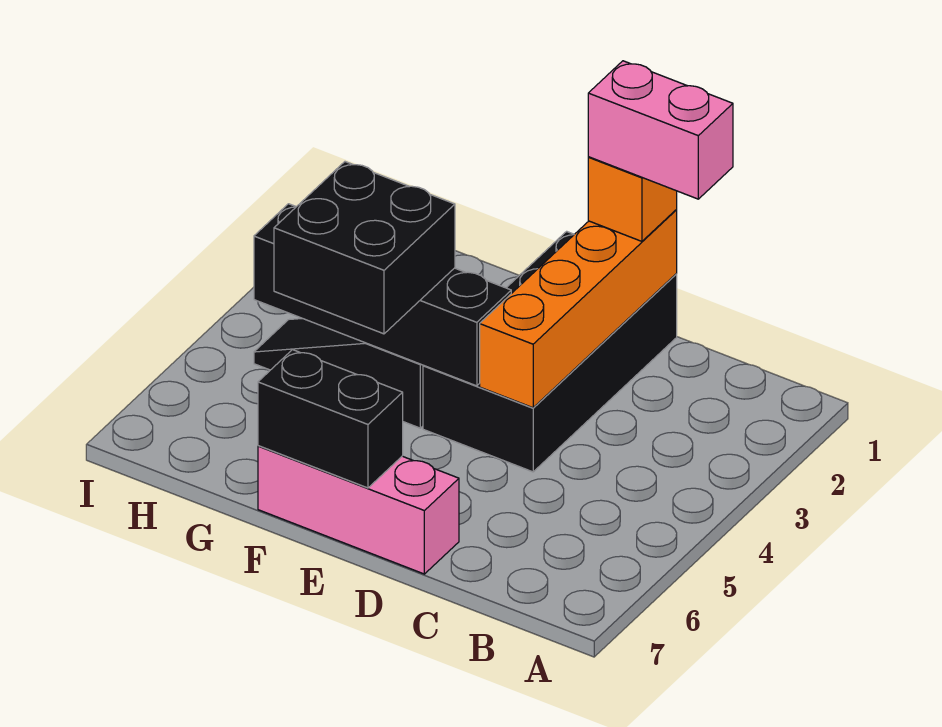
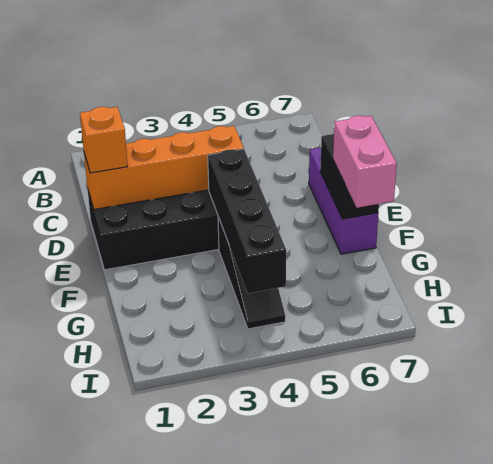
pink brick C1:D1 level 4 -> pink brick F7:G7 level 3
pink brick D7:F7 level 1 -> purple brick D7:F7 level 1
black brick F4:G5 level 3 -> none

